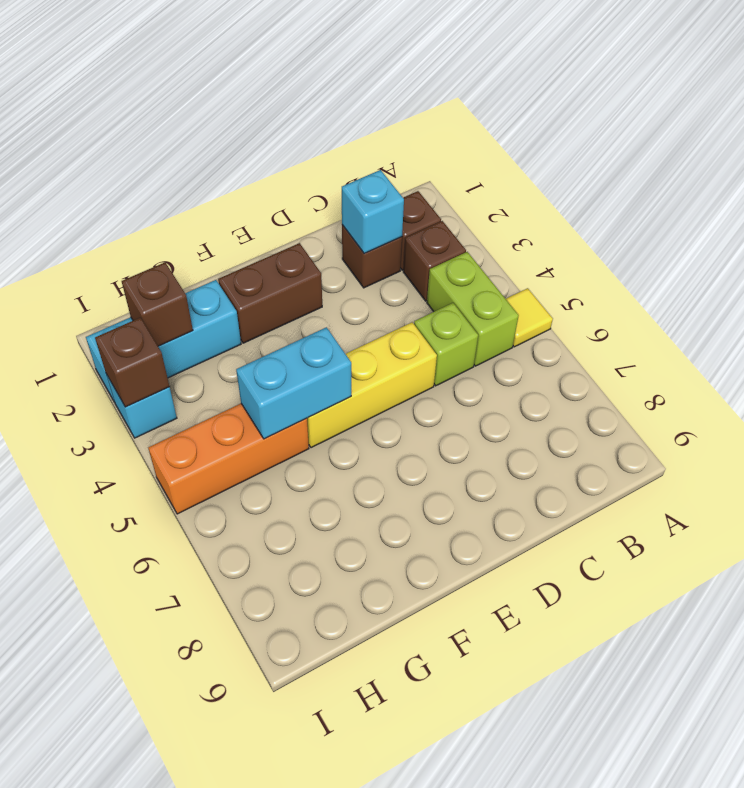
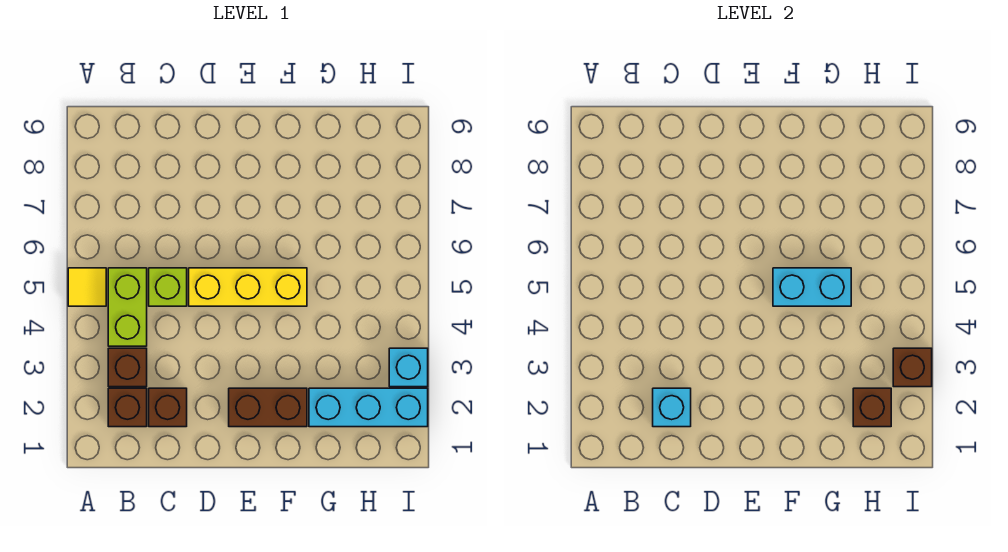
orange brick G5:I5 level 1 -> none

